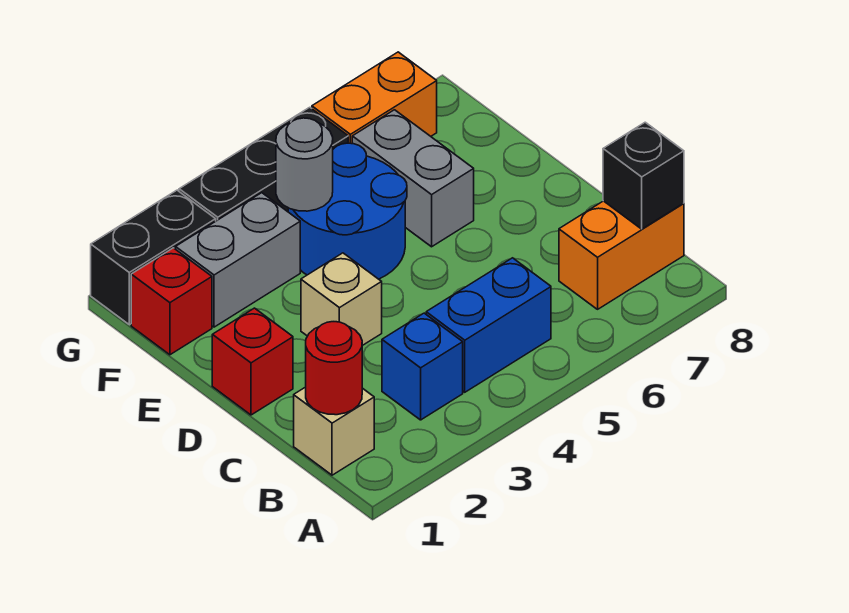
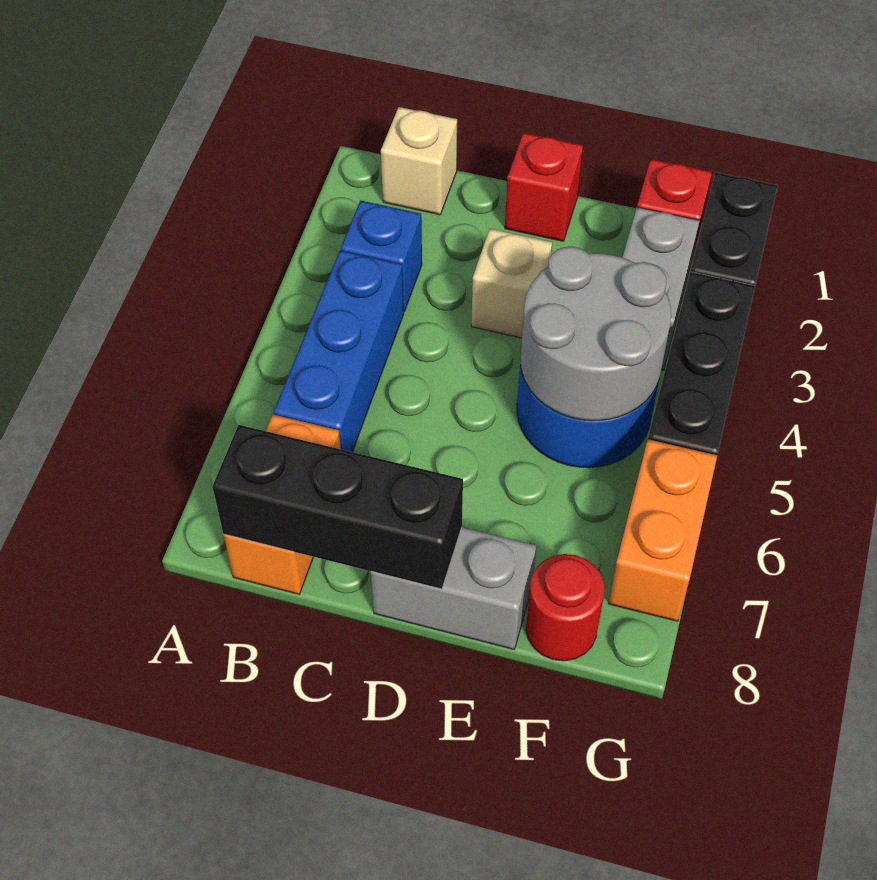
red round brick B1 level 2 -> red round brick F8 level 1
blue brick B4:B5 level 1 -> blue brick B4:B6 level 1
black brick B8 level 2 -> black brick B8:D8 level 2
grey brick E6:F6 level 1 -> grey brick D8:E8 level 1
grey round brick F4 level 2 -> grey round brick E4:F5 level 2

